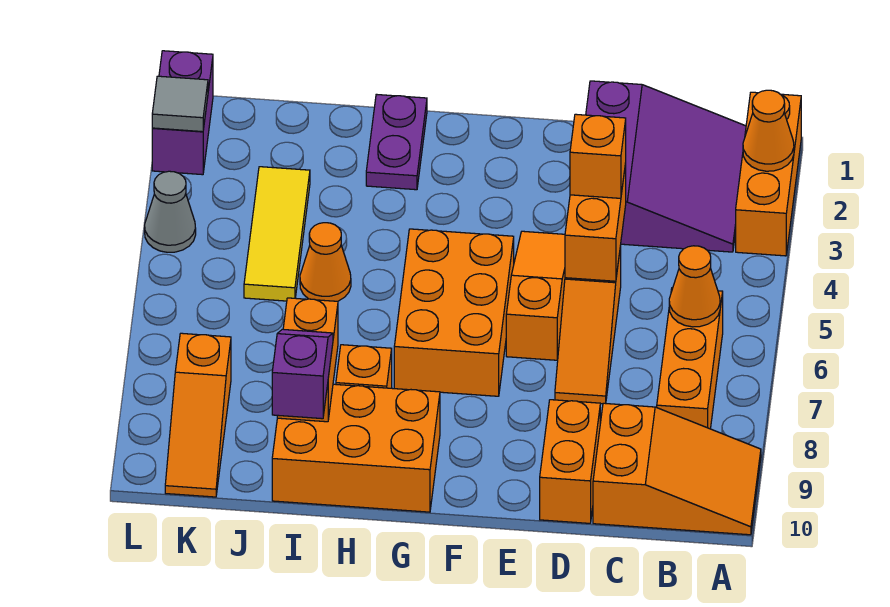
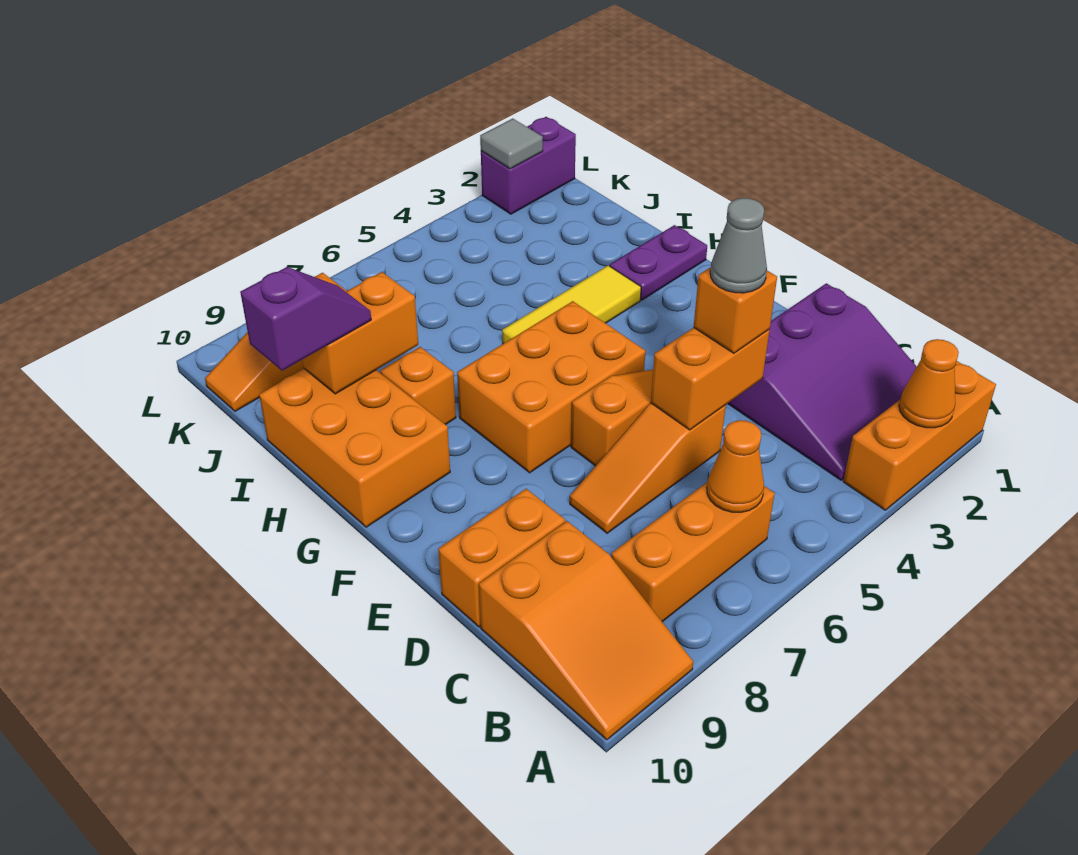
orange cone I5 level 1 -> none
yellow tile J3:J5 level 1 -> yellow tile H3:H5 level 1
grey cone L4 level 1 -> grey cone D4 level 4

